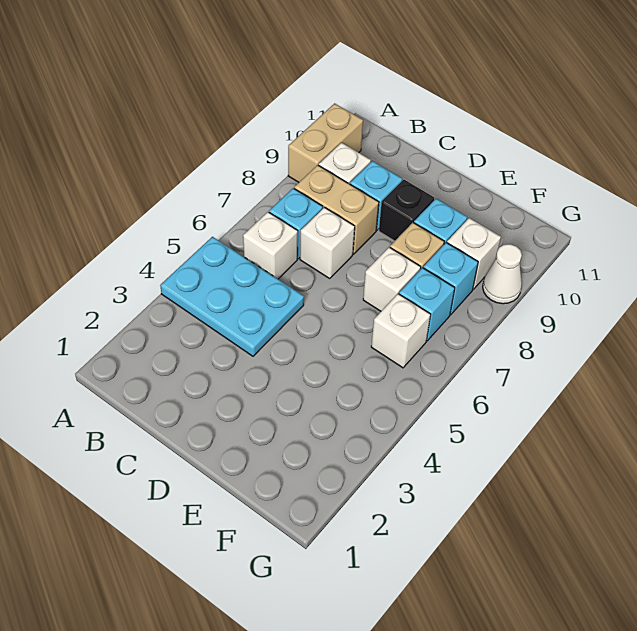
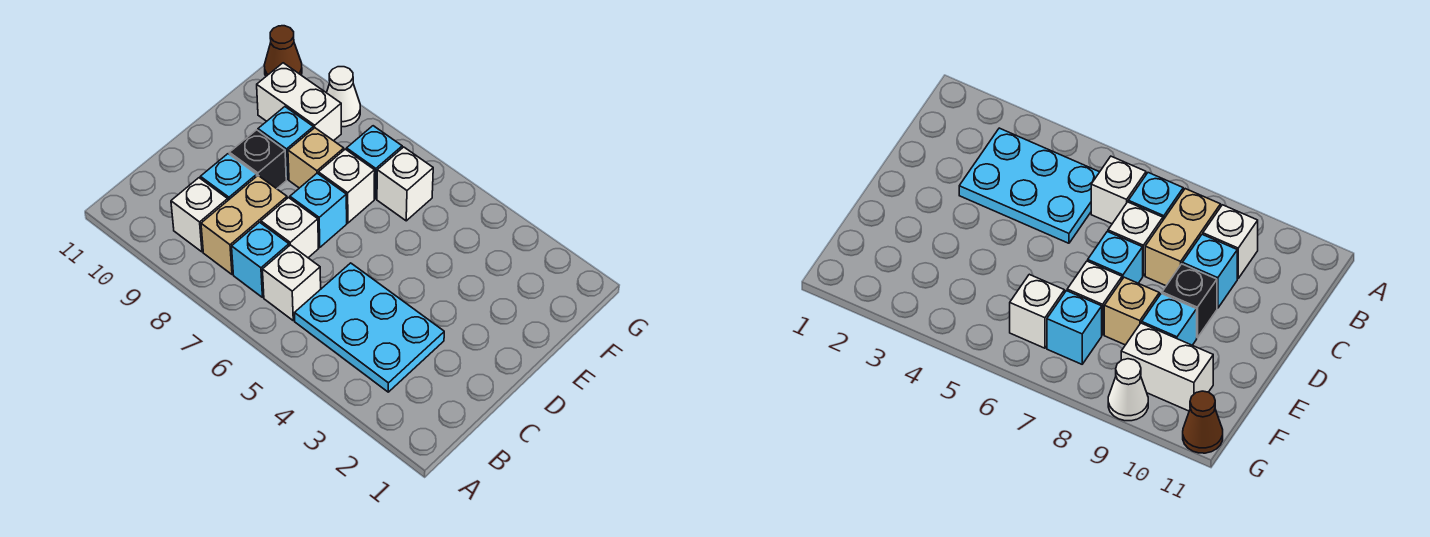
cyan plate A4:C5 level 1 -> cyan plate B3:C5 level 1
tan brick A9:A10 level 1 -> none
cyan brick F8 level 1 -> cyan brick D7 level 1
white brick F9 level 1 -> white brick F9:F10 level 1
none -> brown cone G11 level 1

